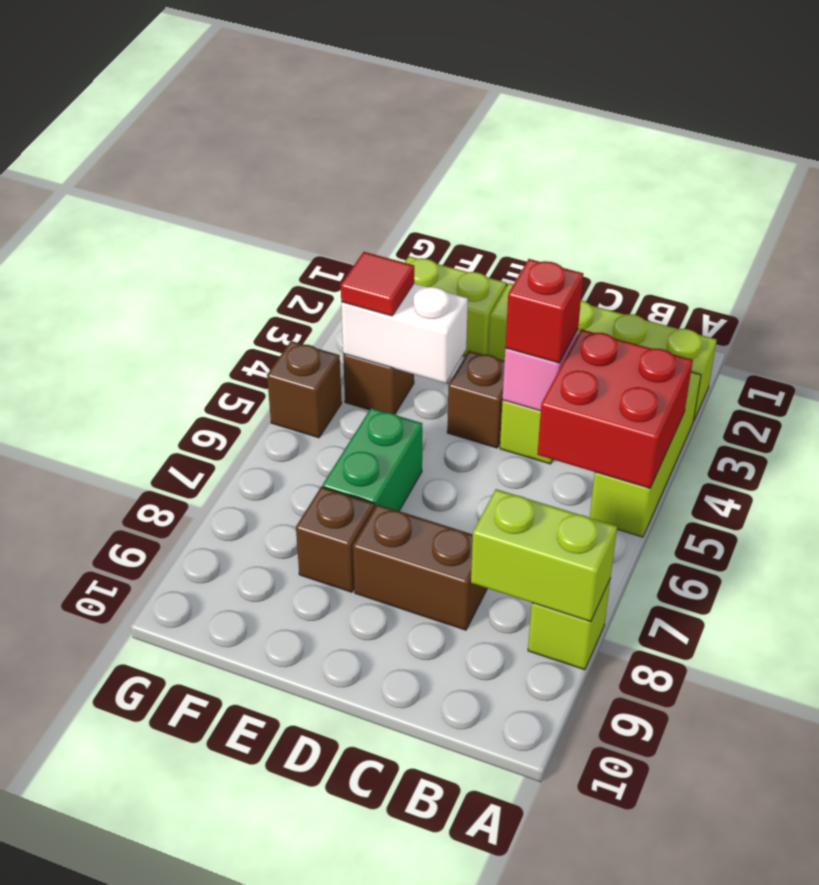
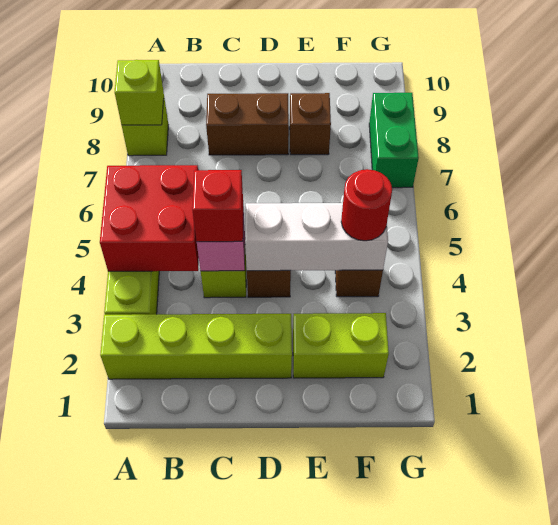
lime brick A8:B8 level 2 -> lime brick A8 level 2
white brick E4:F4 level 2 -> white brick D4:F4 level 2
green brick E6:E7 level 1 -> green brick G7:G8 level 1
red tile F4 level 3 -> red round brick F4 level 3
brown brick G5 level 1 -> none

